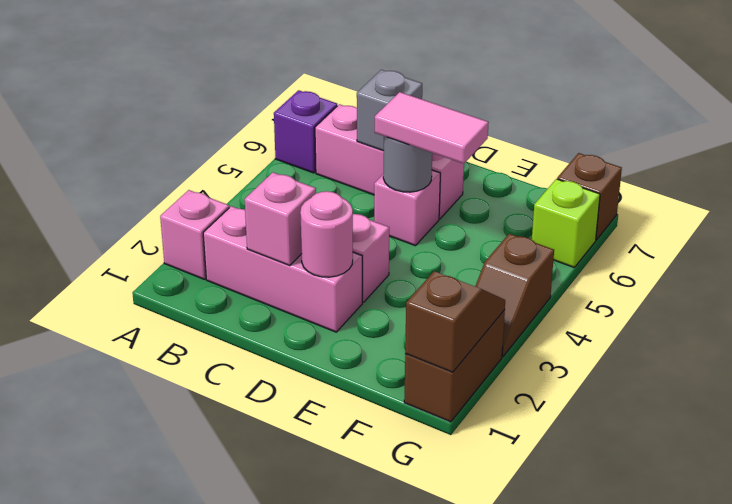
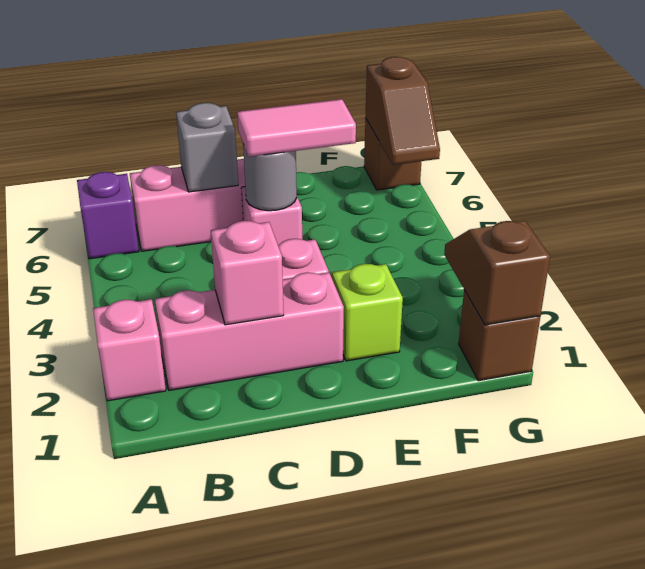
pink round brick D2 level 2 -> none
brown brick G1:G2 level 1 -> brown brick G1 level 1
brown slope G3:G4 level 1 top 4 -> brown slope G6:G7 level 2 top 7
lime brick G6 level 1 -> lime brick E2 level 1

